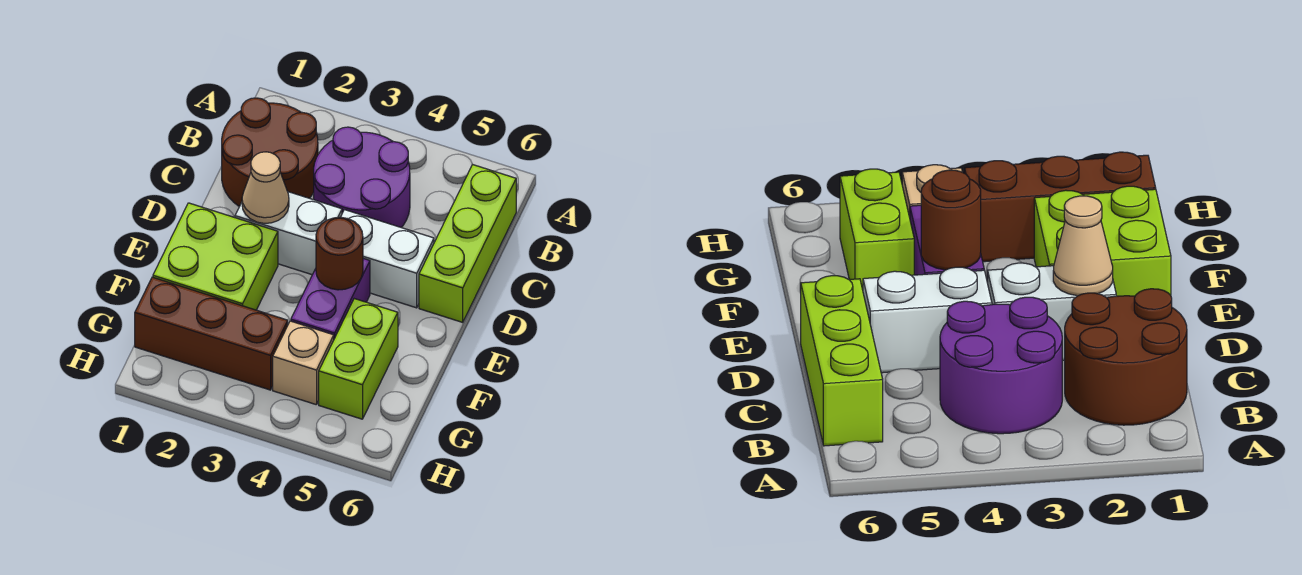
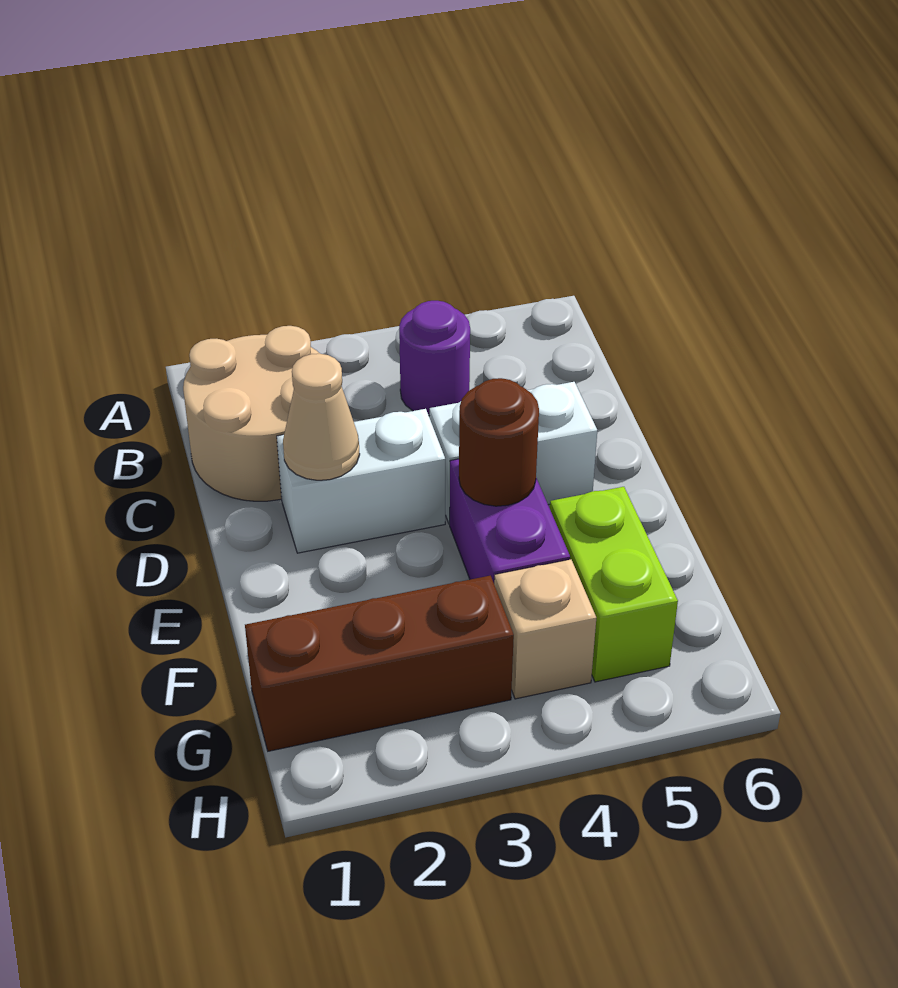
brown round brick B1:C2 level 1 -> tan round brick B1:C2 level 1
purple round brick B3:C4 level 1 -> purple round brick B4 level 1
lime brick B6:D6 level 1 -> none
lime brick E1:F2 level 1 -> none

